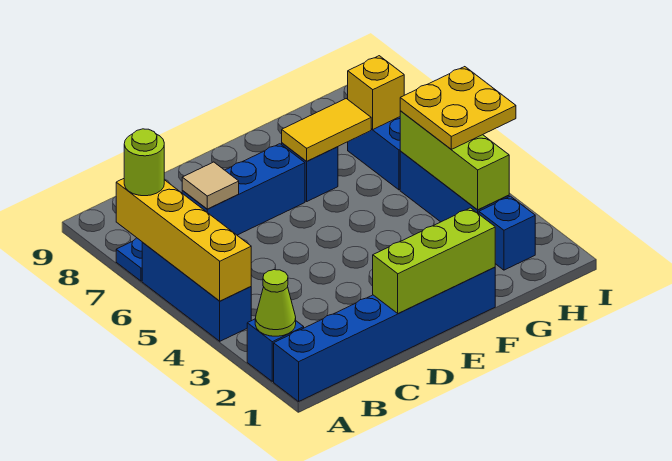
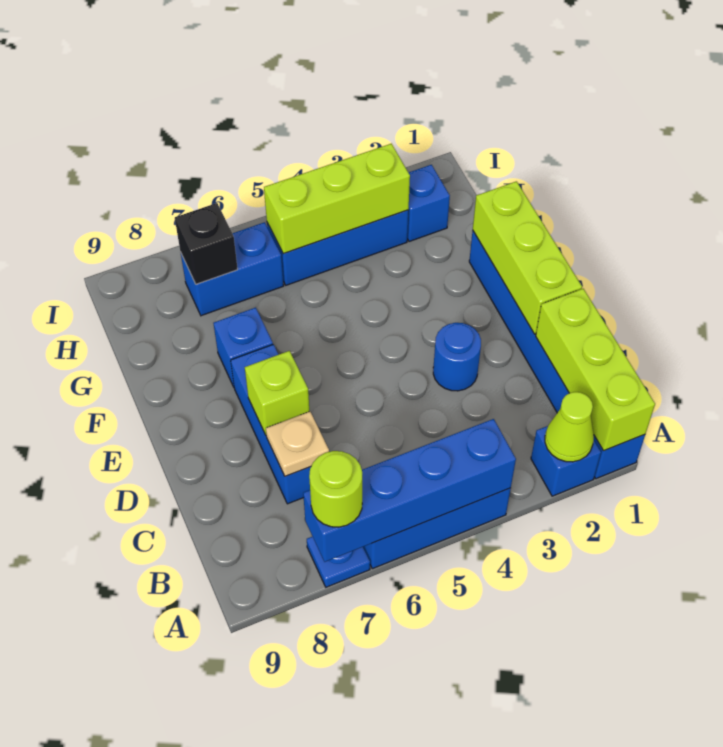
none -> lime brick A1:C1 level 2
yellow brick A4:A7 level 2 -> blue brick A4:A7 level 2
tan tile C7 level 2 -> tan plate C7 level 2
none -> blue round brick D3 level 1
none -> lime brick D7 level 2
yellow tile F7:G7 level 2 -> none
yellow plate H4:I5 level 3 -> none
yellow brick H7 level 2 -> black brick H7 level 2

